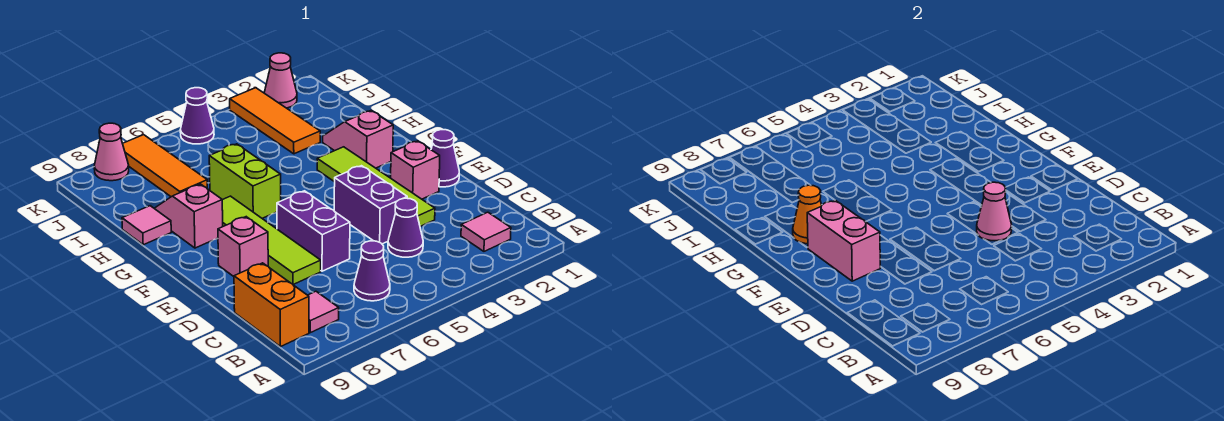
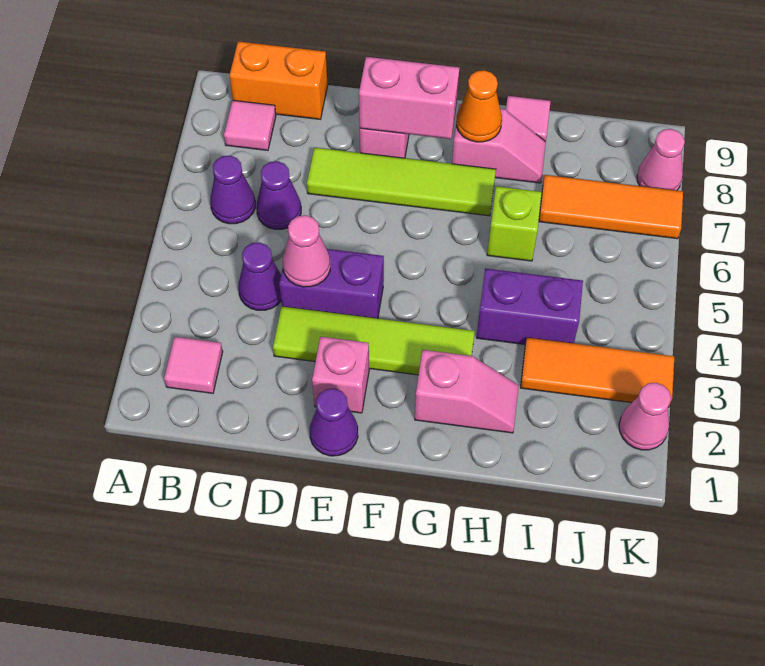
purple brick D6:E6 level 1 -> purple brick H4:I4 level 1
lime brick G6:H6 level 1 -> lime brick H6 level 1
purple cone K5 level 1 -> purple cone C6 level 1

